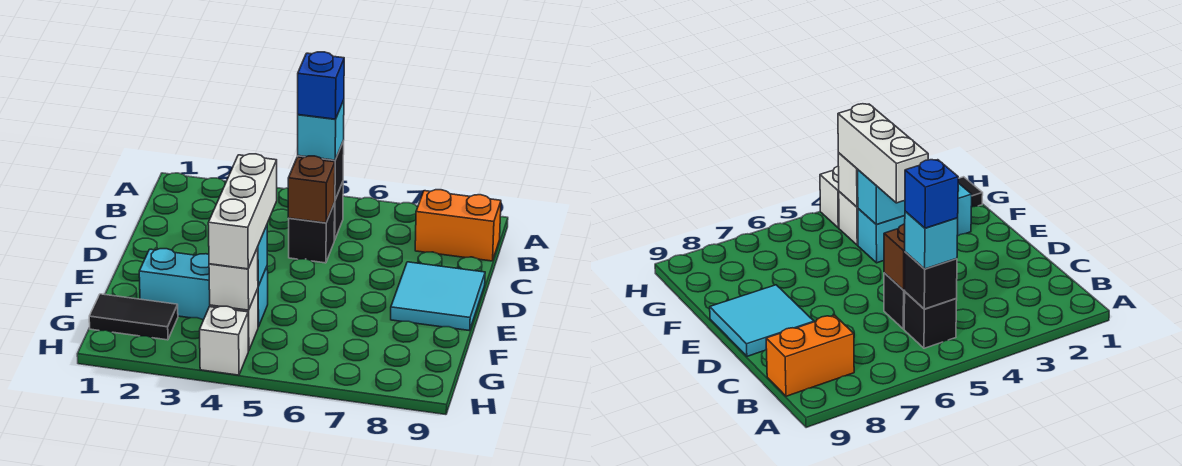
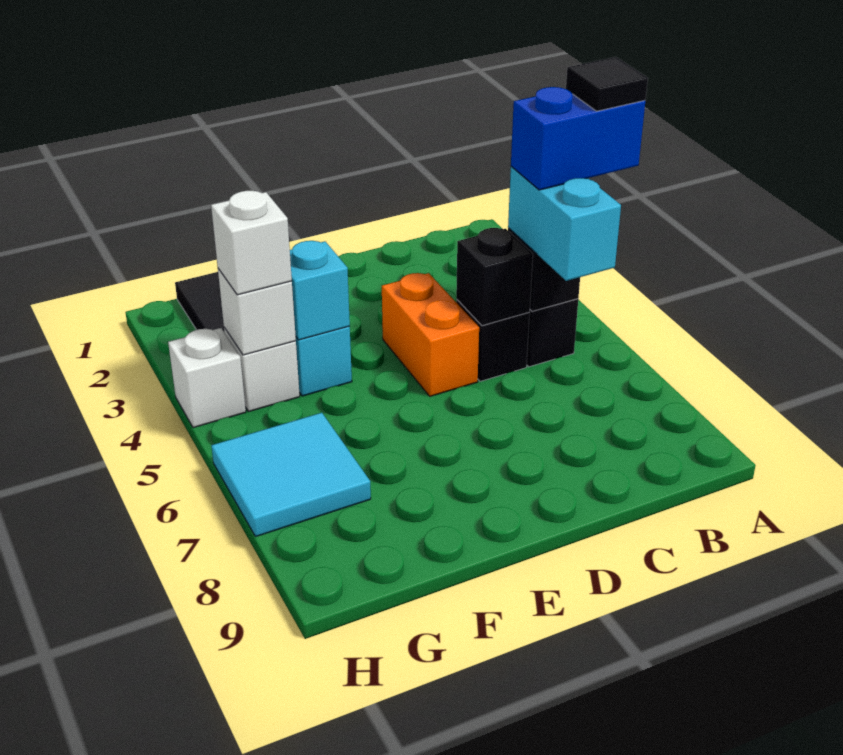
none -> black tile A5 level 5
cyan brick B5 level 3 -> cyan brick B5:B6 level 3
blue brick B5 level 4 -> blue brick A5:B5 level 4
orange brick B8:B9 level 1 -> orange brick D4:D5 level 1
brown brick C5 level 2 -> black brick C5 level 2
cyan tile D8:E9 level 1 -> cyan tile G6:H7 level 1
white brick E4:G4 level 3 -> white brick G4 level 3

